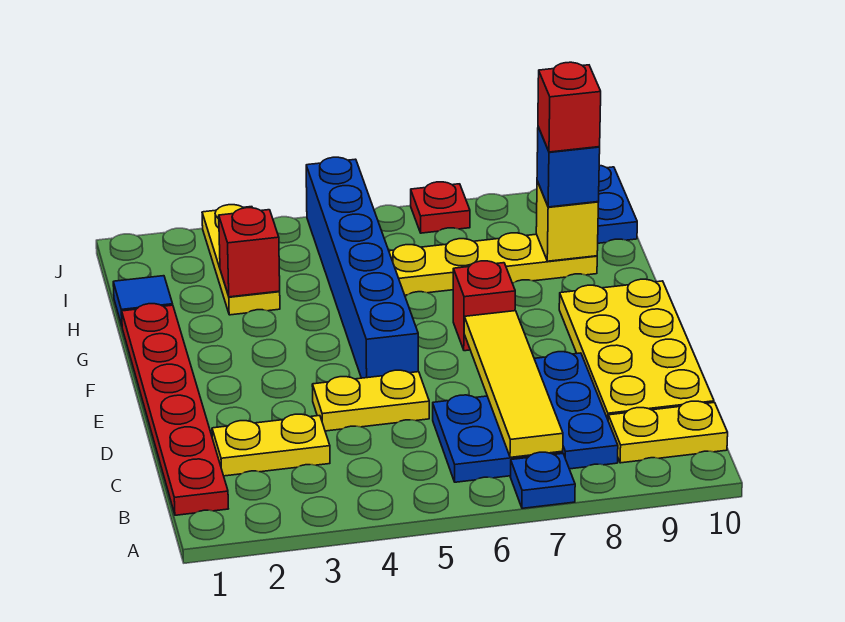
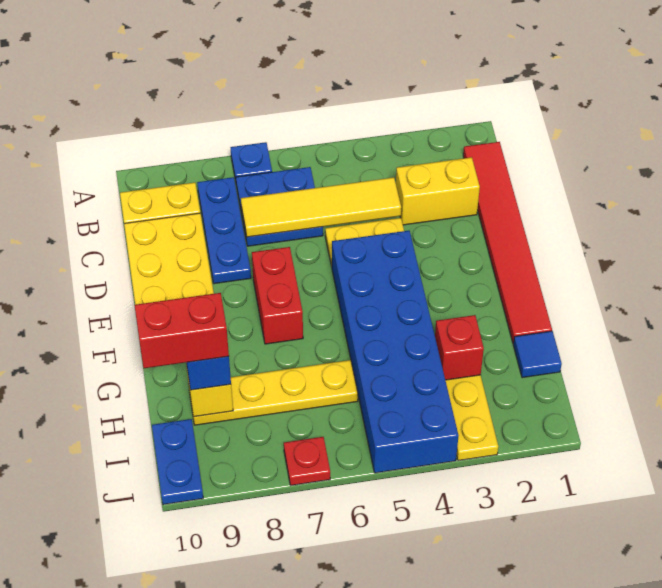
red plate B1:G1 level 1 -> red tile B1:G1 level 1
yellow tile B7:E7 level 2 -> yellow tile C4:C7 level 2
yellow plate C2:C3 level 1 -> yellow brick C2:C3 level 1
blue brick E5:J5 level 1 -> blue brick E4:J5 level 1
red brick F7 level 1 -> red brick E7:F7 level 1
red brick H9 level 4 -> red brick H9:H10 level 4

